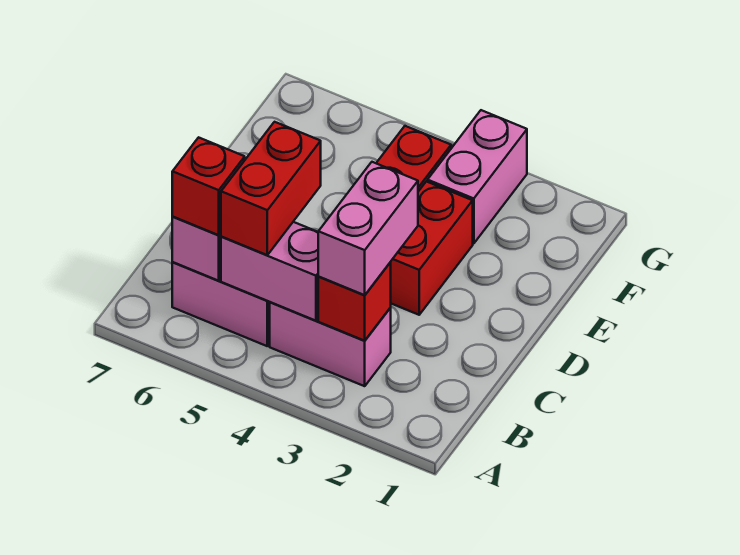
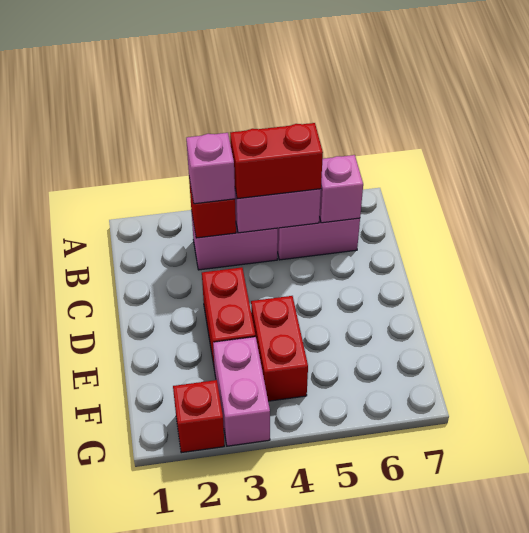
pink brick B3:C3 level 3 -> pink brick B3 level 3
red brick B5:C5 level 3 -> red brick B4:B5 level 3
red brick B6 level 3 -> red brick G2 level 1

